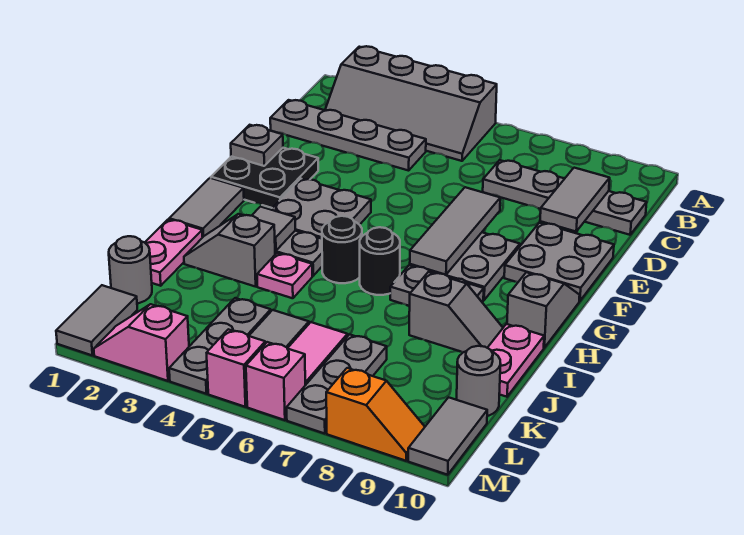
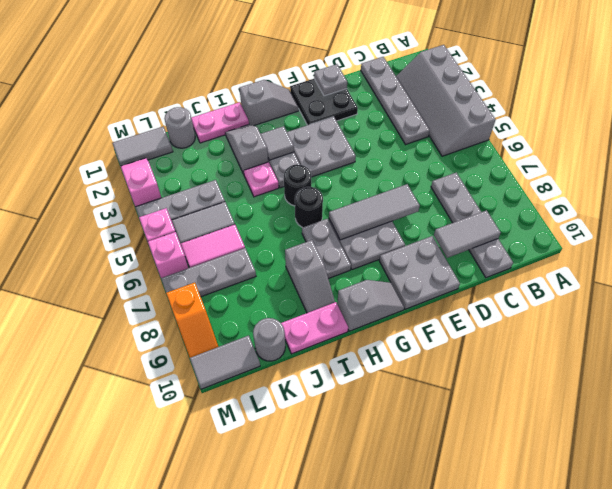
grey tile G1:H1 level 1 -> grey slope G1:H1 level 1 top H

